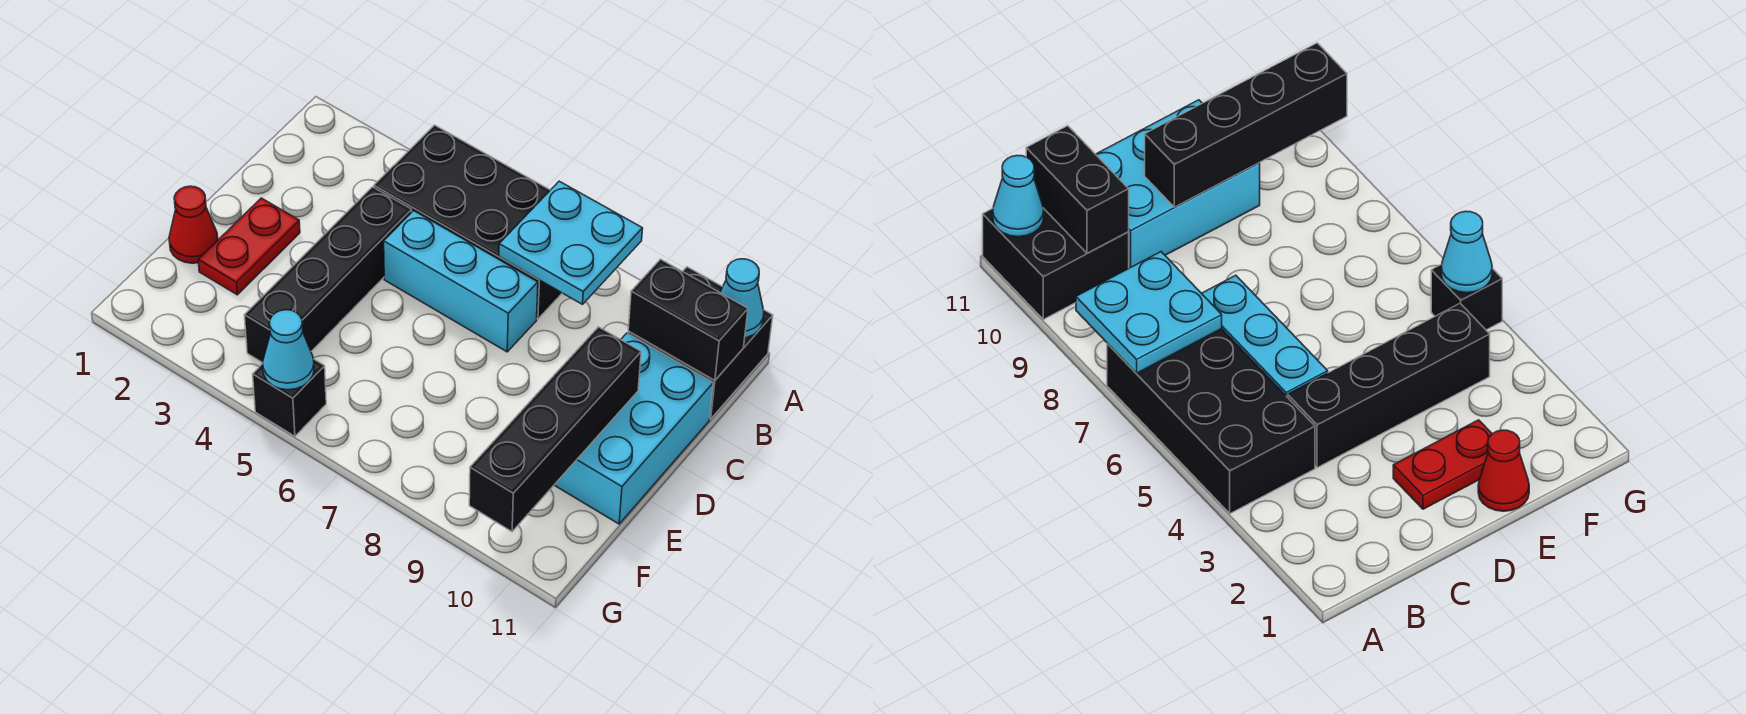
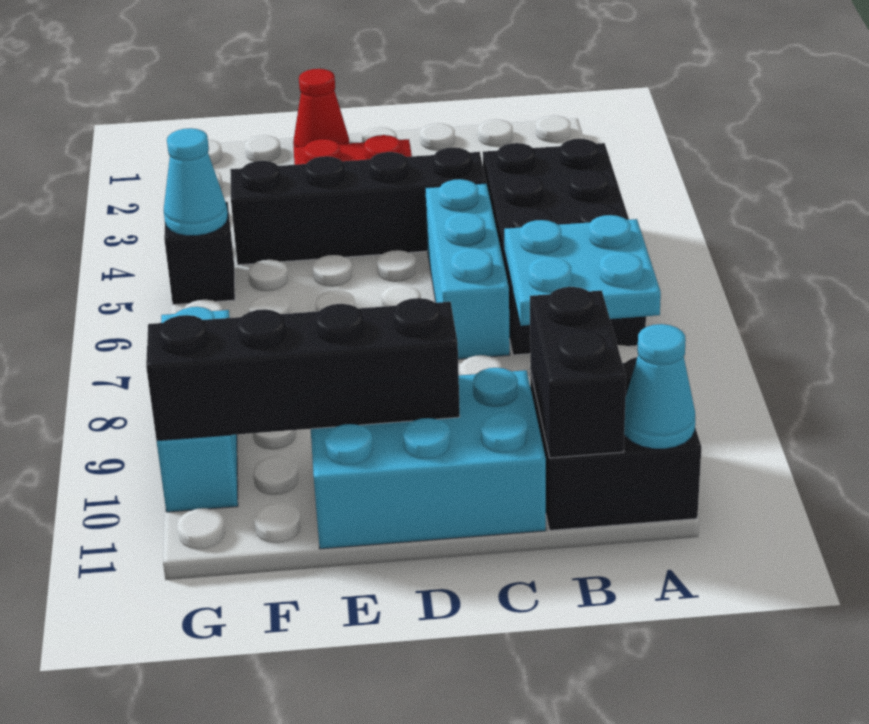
none -> cyan brick G8:G10 level 1

